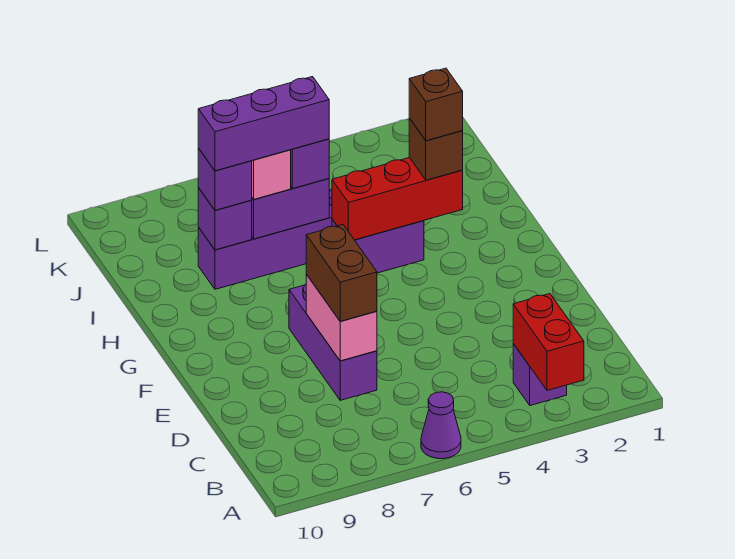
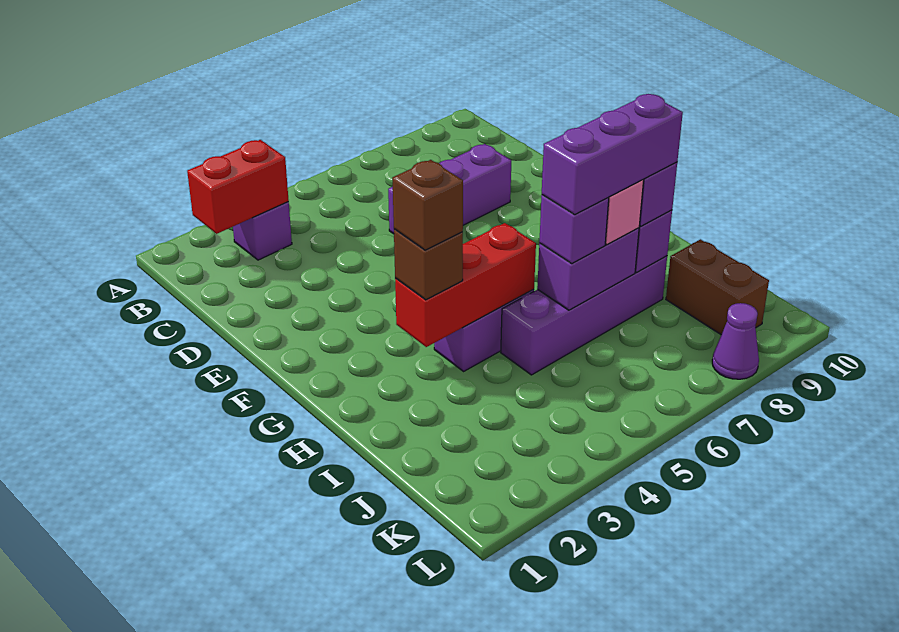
red brick A3:B3 level 2 -> red brick B2:B3 level 2
purple cone A6 level 1 -> purple cone L8 level 1
purple brick D7:F7 level 1 -> purple brick D6:D8 level 1
pink brick D7:E7 level 2 -> none
brown brick D7:E7 level 3 -> brown brick J9:K9 level 1

